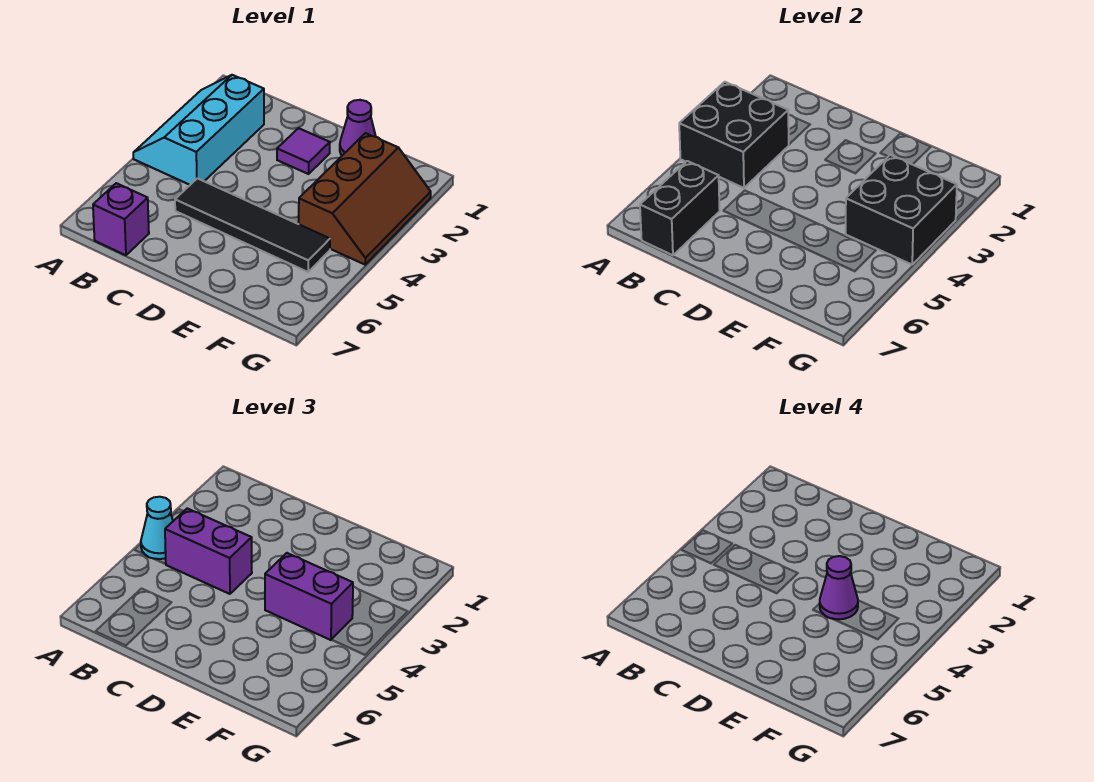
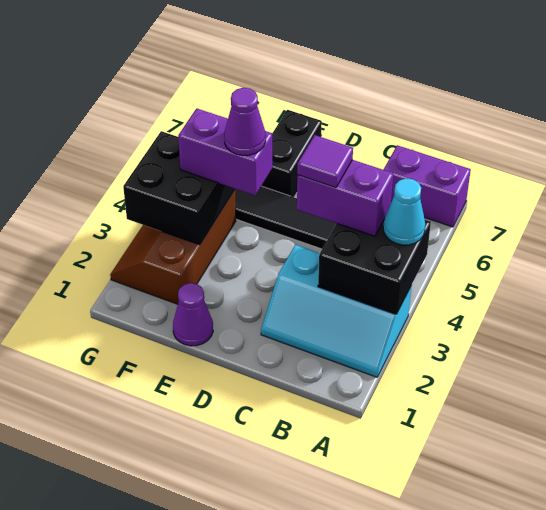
cyan slope A2:B4 level 1 top B -> cyan slope A2:C3 level 1 top 3
black brick B6:B7 level 2 -> black brick E6:E7 level 1
purple brick B7 level 1 -> purple brick A7:B7 level 1
purple tile D2 level 1 -> purple tile C4 level 4

